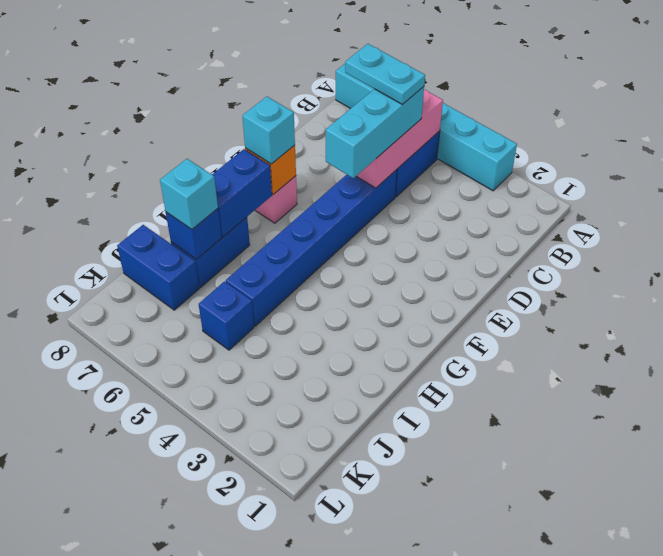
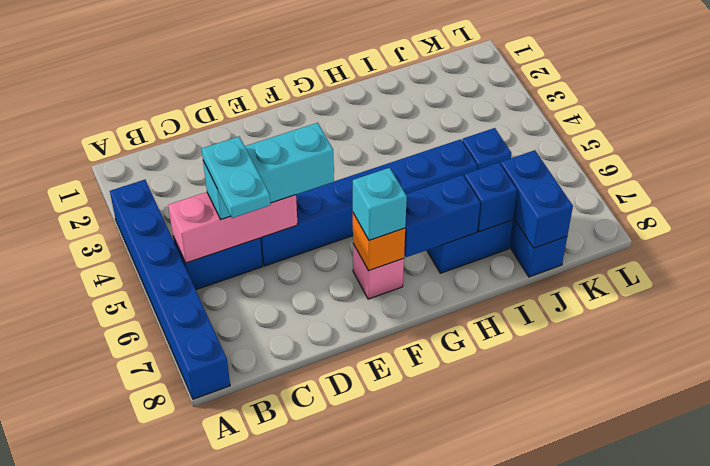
cyan brick A3:A8 level 1 -> blue brick A3:A8 level 1
cyan brick I7 level 3 -> none
none -> blue brick J7:J8 level 2

